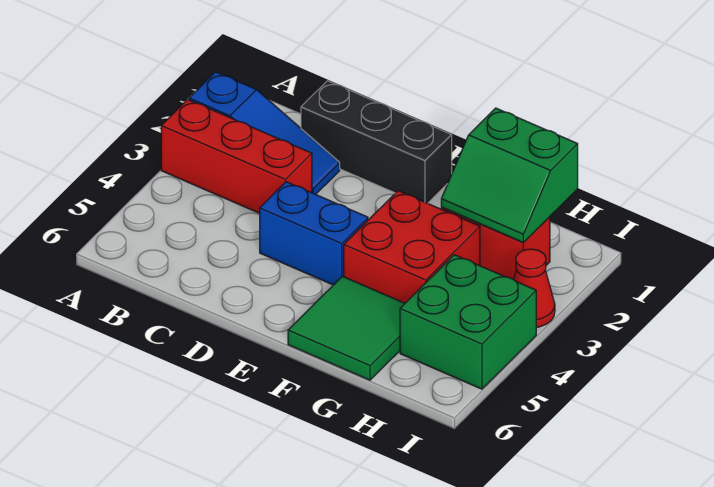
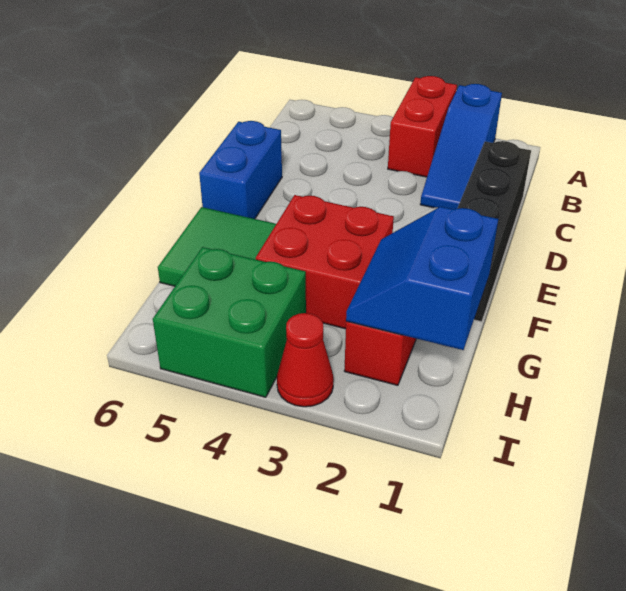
red brick A3:C3 level 1 -> red brick A3:B3 level 1
black brick C1:E1 level 1 -> black brick C1:F1 level 1
blue brick D4:E4 level 1 -> blue brick D6:E6 level 1
green slope G1:H2 level 2 top 1 -> blue slope G1:H2 level 2 top 1

